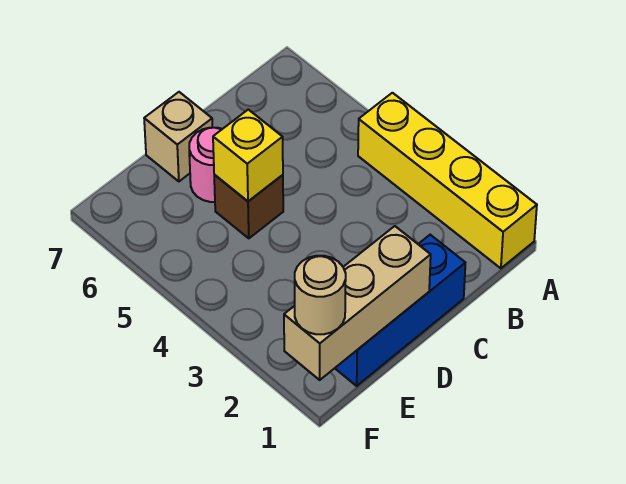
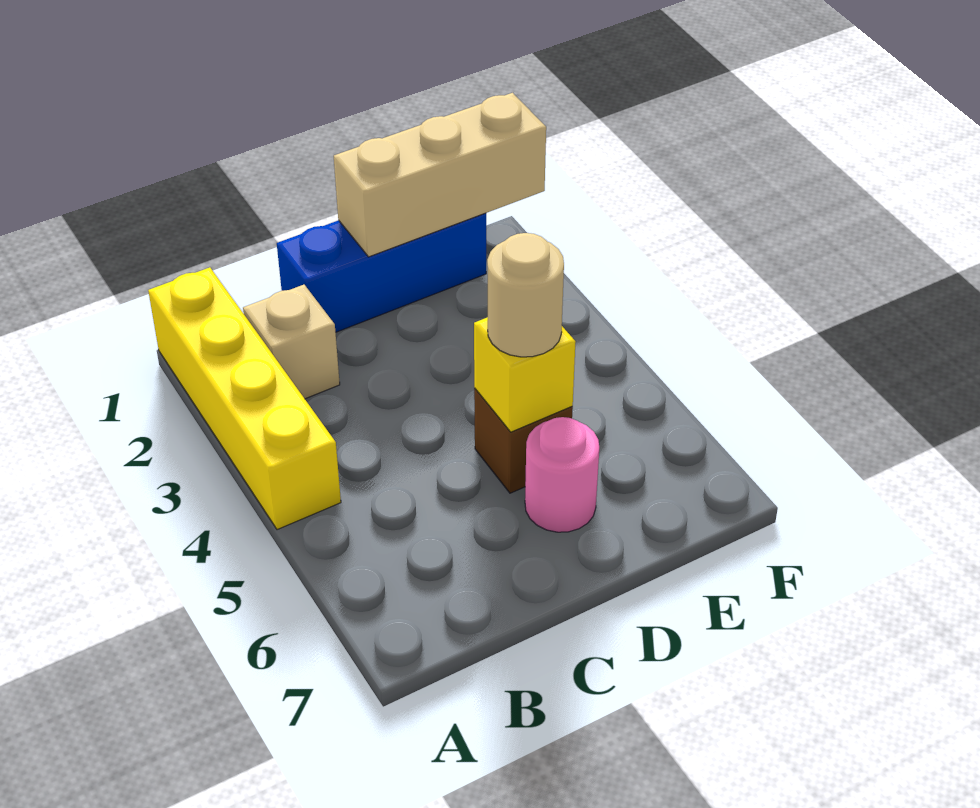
tan brick D7 level 1 -> tan brick B2 level 1
tan round brick F1 level 3 -> tan round brick D5 level 3

